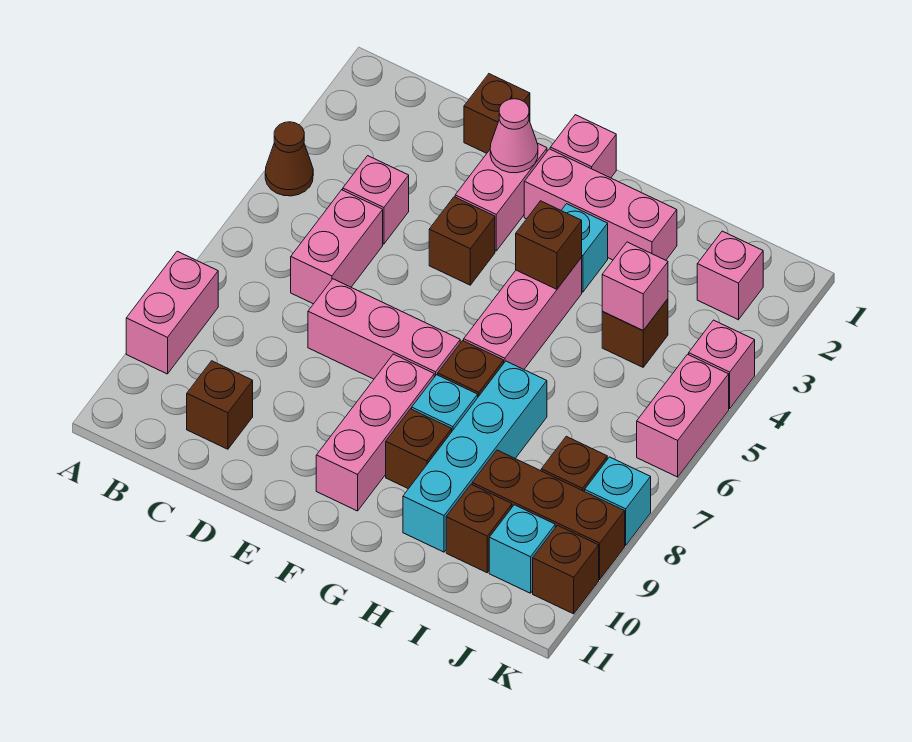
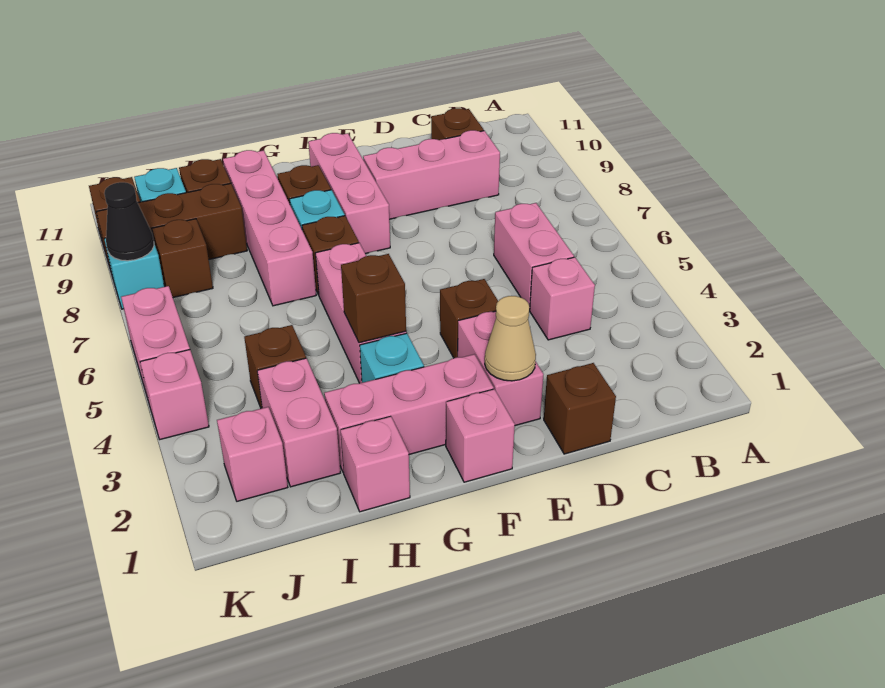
brown cone A4 level 1 -> none
pink brick A8:A9 level 1 -> pink brick I2:I3 level 1
pink brick D7:F7 level 1 -> pink brick C9:E9 level 1
pink cone E2 level 2 -> tan cone E2 level 2
cyan brick H7:H10 level 1 -> pink brick H7:H10 level 1
pink brick I4 level 2 -> pink brick H1 level 1
none -> black cone K8 level 2

